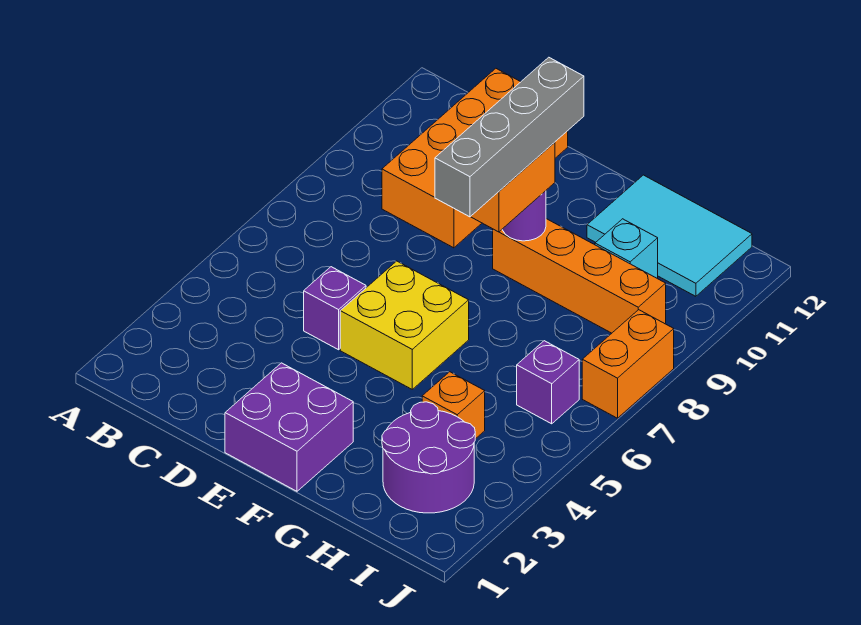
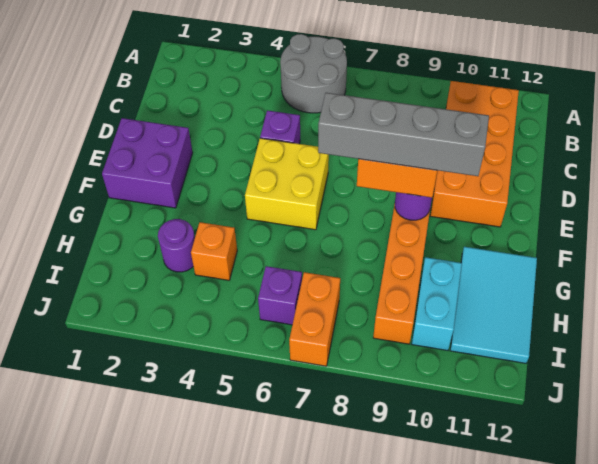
none -> grey round brick A5:B6 level 1
orange brick C9:D12 level 1 -> orange brick B10:E11 level 1
purple round brick H2:I3 level 1 -> purple round brick H3 level 1
cyan brick H10 level 1 -> cyan brick H10:I10 level 1
orange brick J7:J8 level 1 -> orange brick I7:J7 level 1

